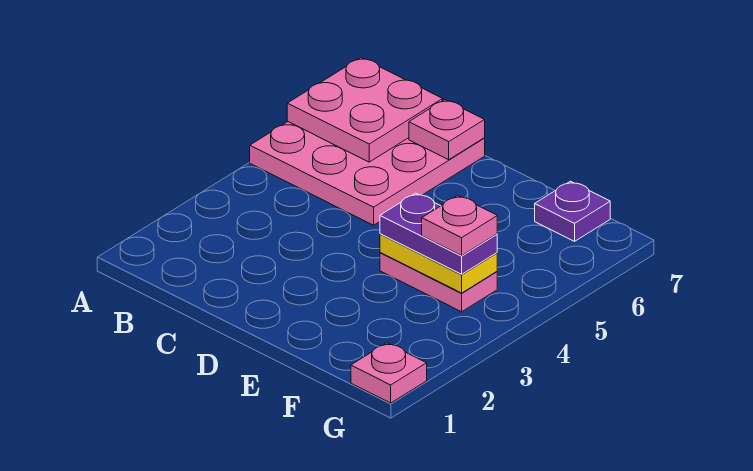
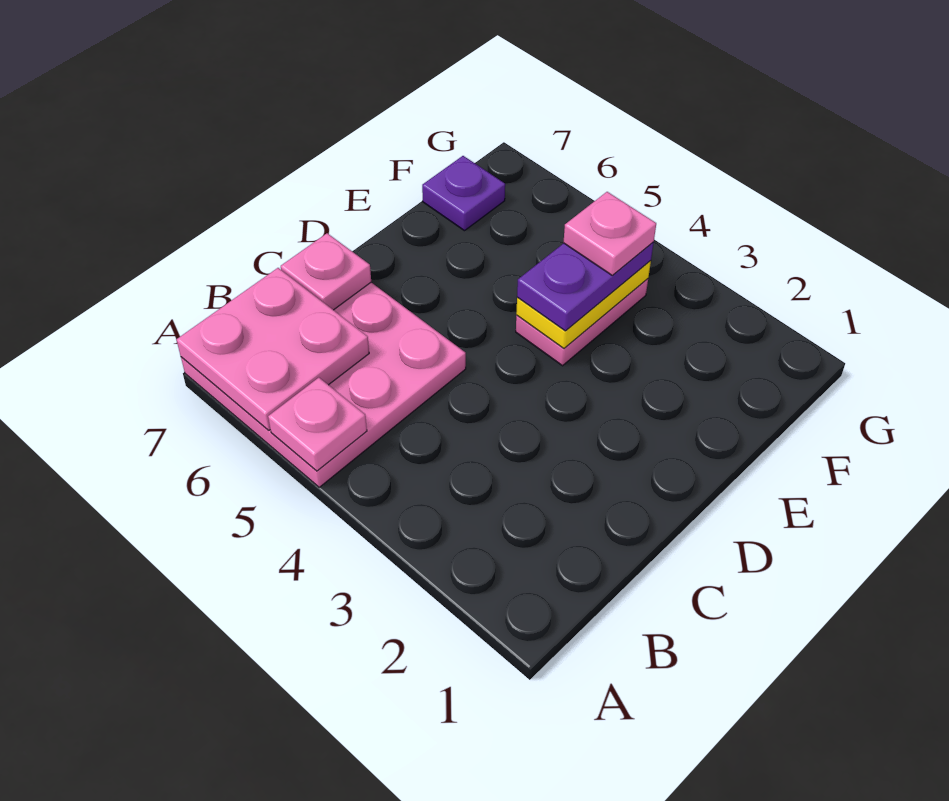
pink plate G1 level 1 -> pink plate A5 level 2

